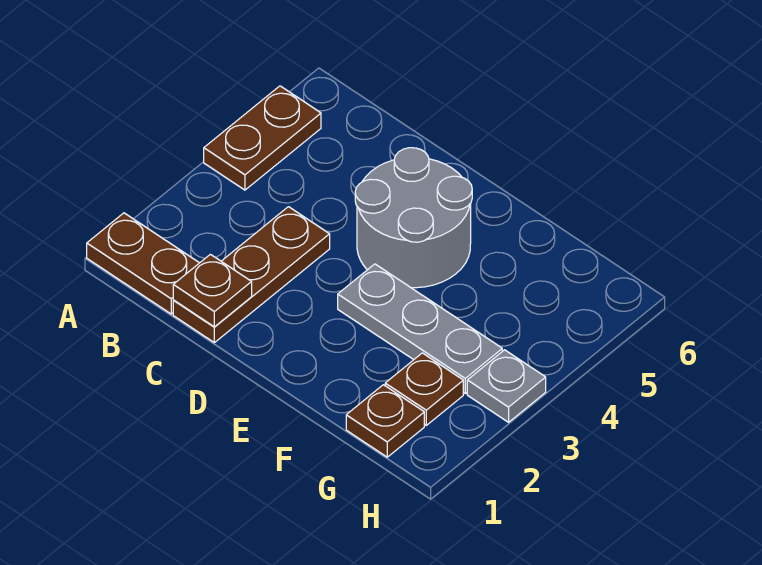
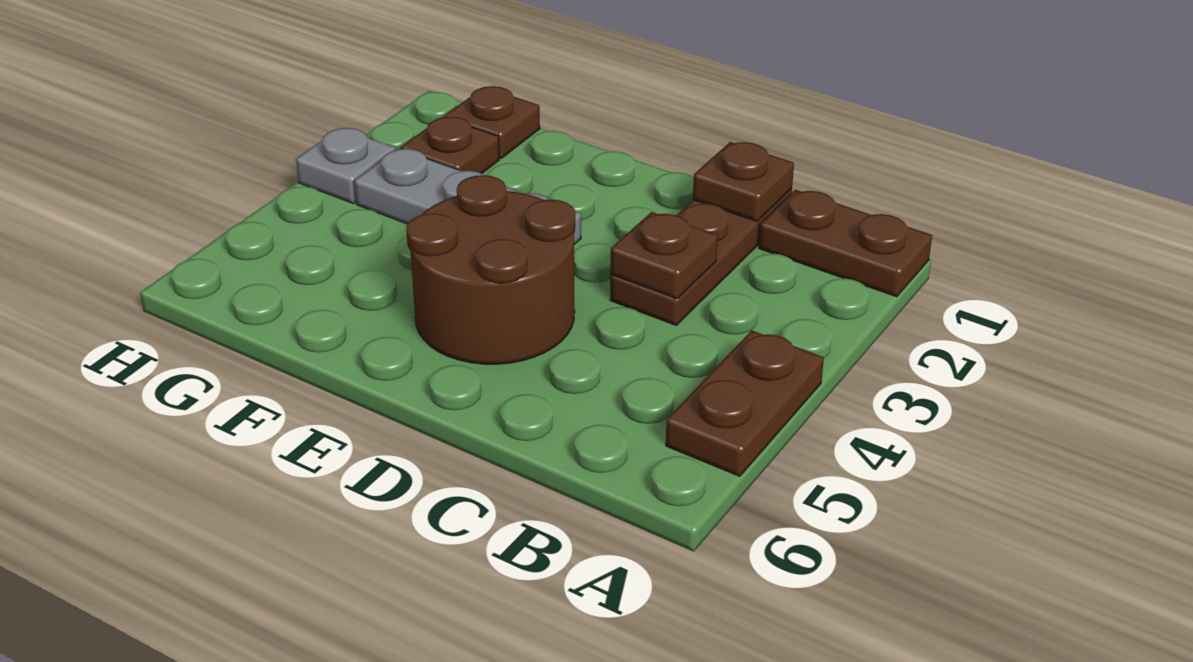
none -> brown plate C3 level 2
grey round brick D4:E5 level 1 -> brown round brick D4:E5 level 1

